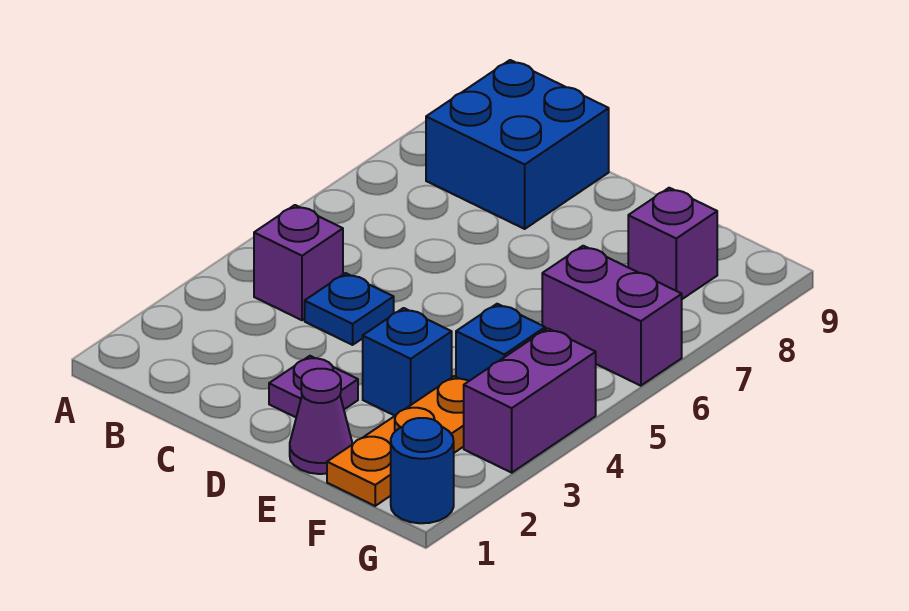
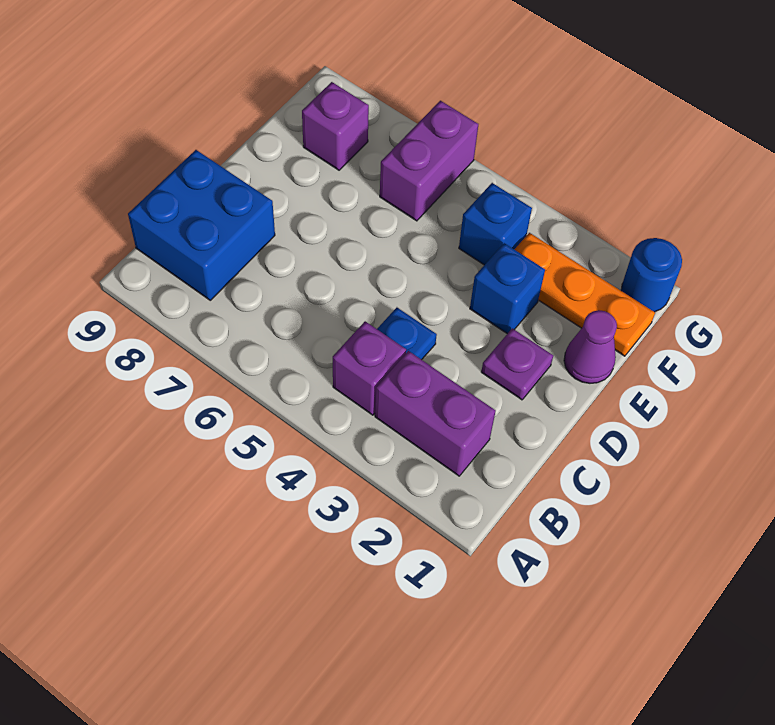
purple brick G3:G4 level 1 -> purple brick B2:B3 level 1

